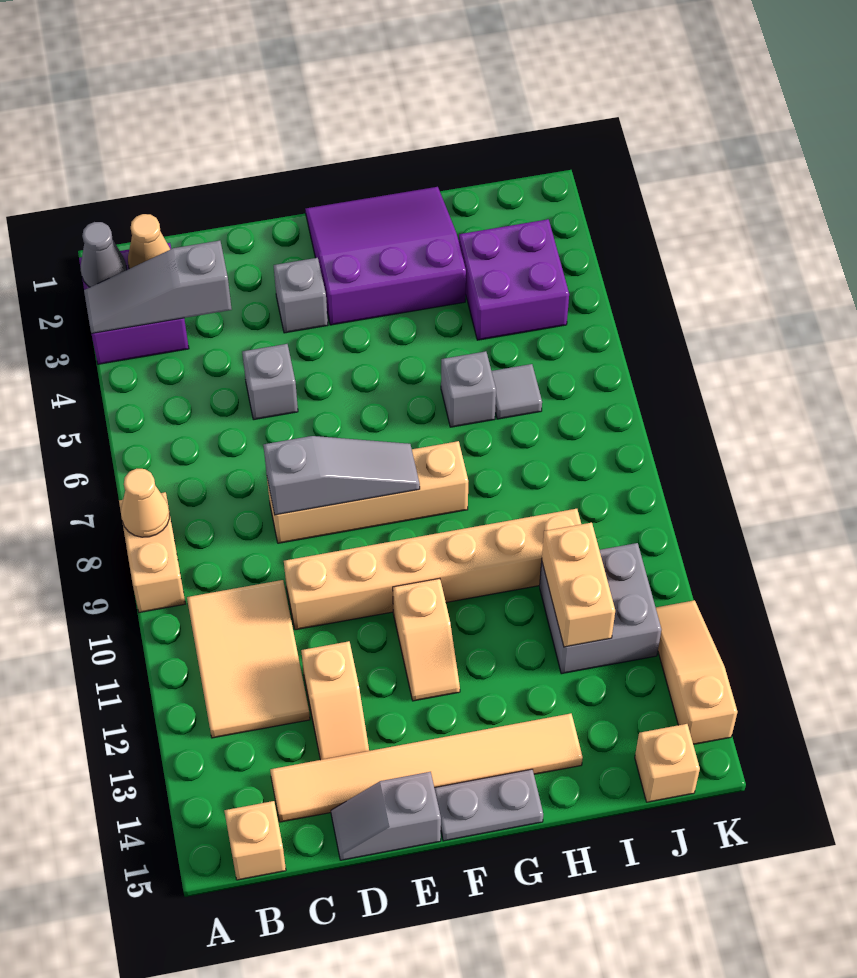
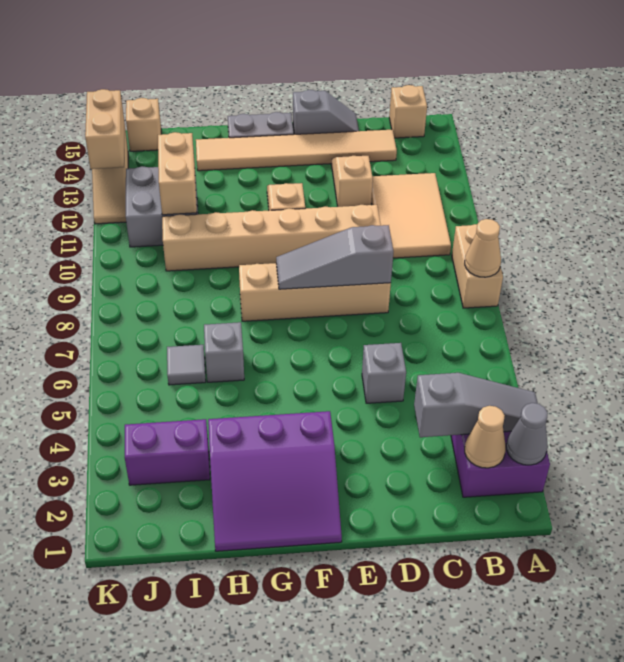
grey brick E3 level 1 -> none
purple brick I3:J4 level 1 -> purple brick I3:J3 level 1
none -> tan brick K13:K14 level 2

